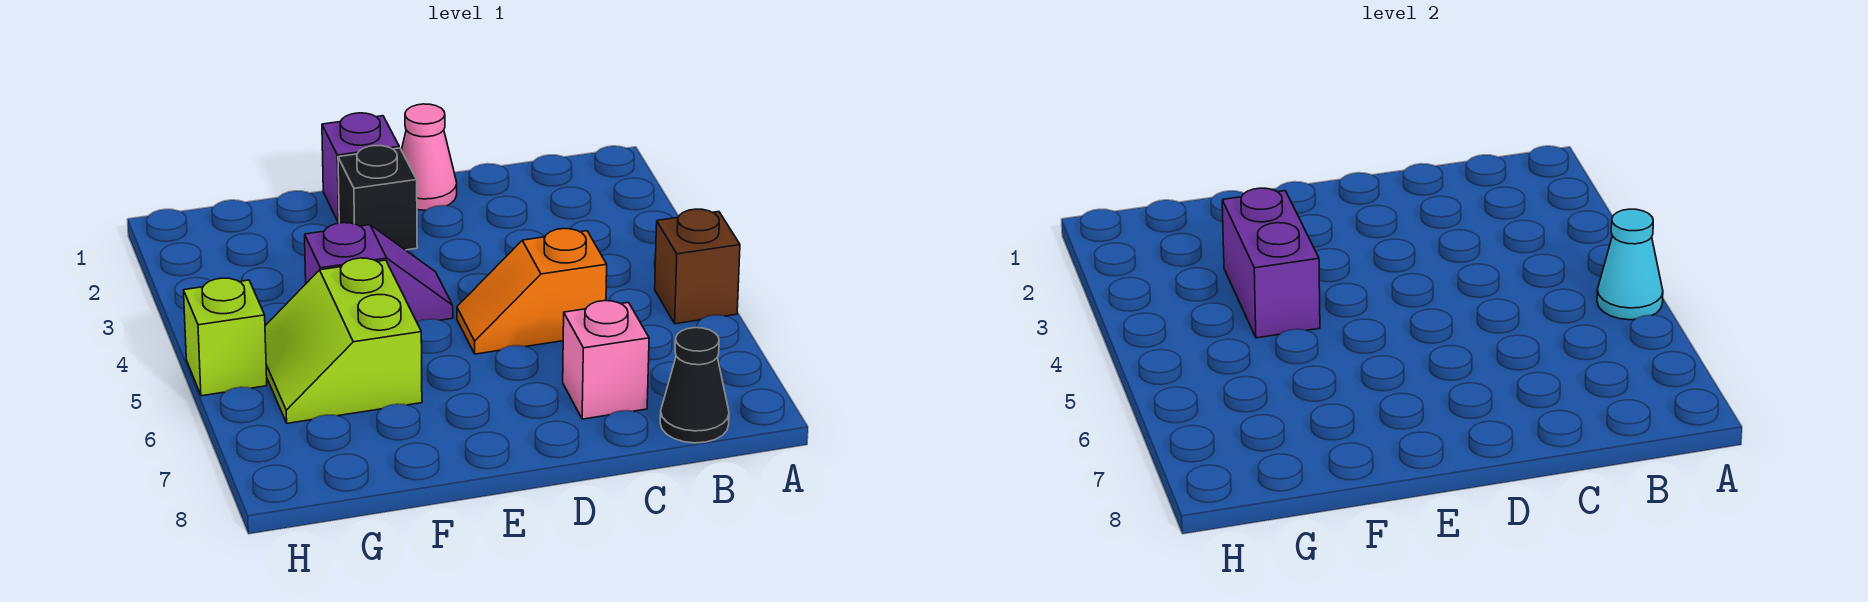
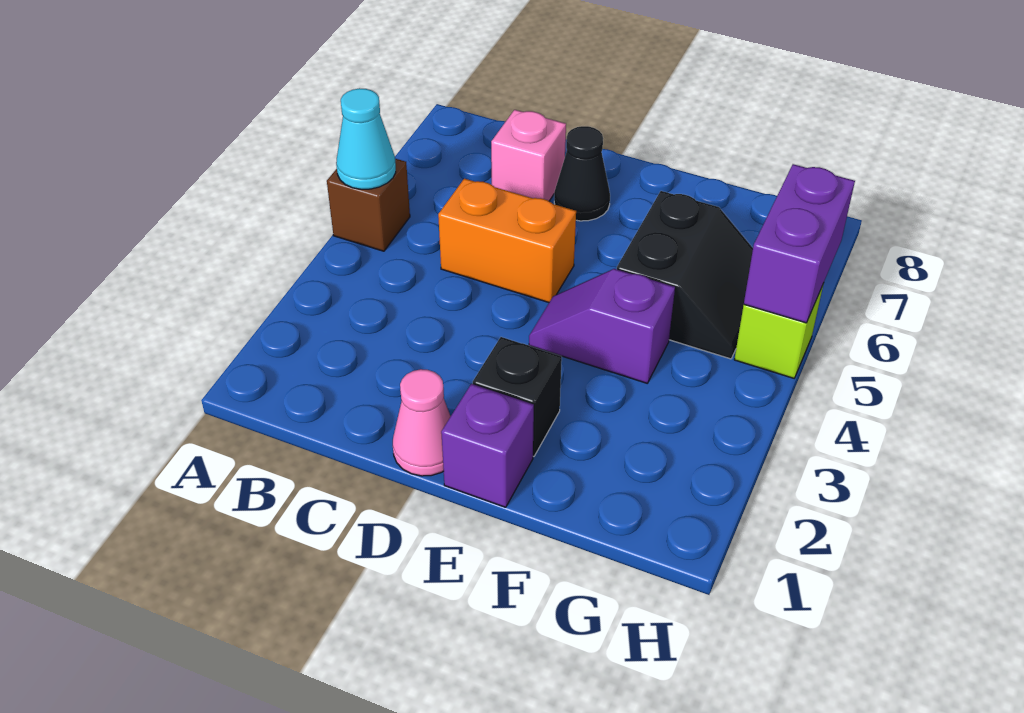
black cone B8 level 1 -> black cone D7 level 1
orange slope C5:D5 level 1 top C -> orange brick C5:D5 level 1
purple brick F3:F4 level 2 -> purple brick H5:H6 level 2
lime slope F5:G6 level 1 top F -> black slope F5:G6 level 1 top F

